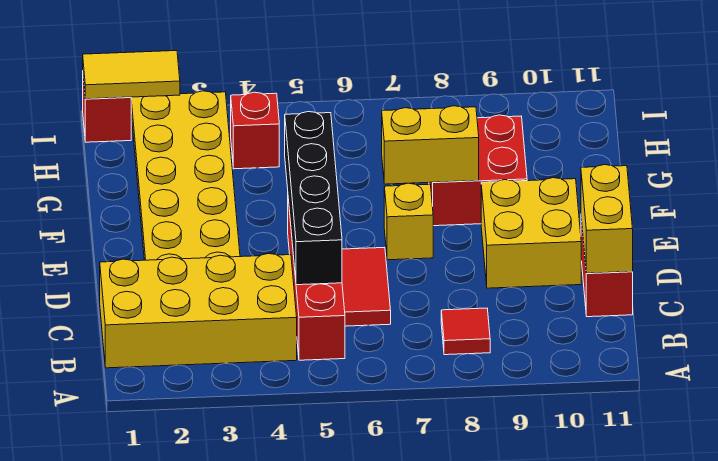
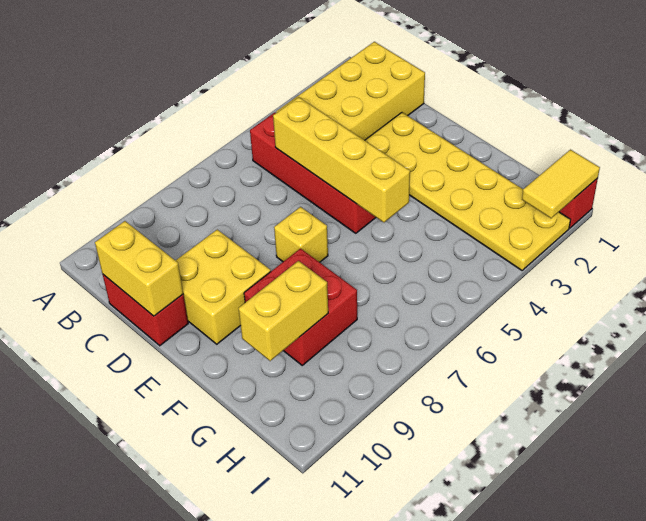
red tile B8 level 1 -> none
black brick C5:F5 level 2 -> yellow brick C5:F5 level 2
red tile C6:D6 level 1 -> none
yellow brick F7:F8 level 2 -> yellow brick G9:G10 level 2
red brick H4 level 1 -> none

